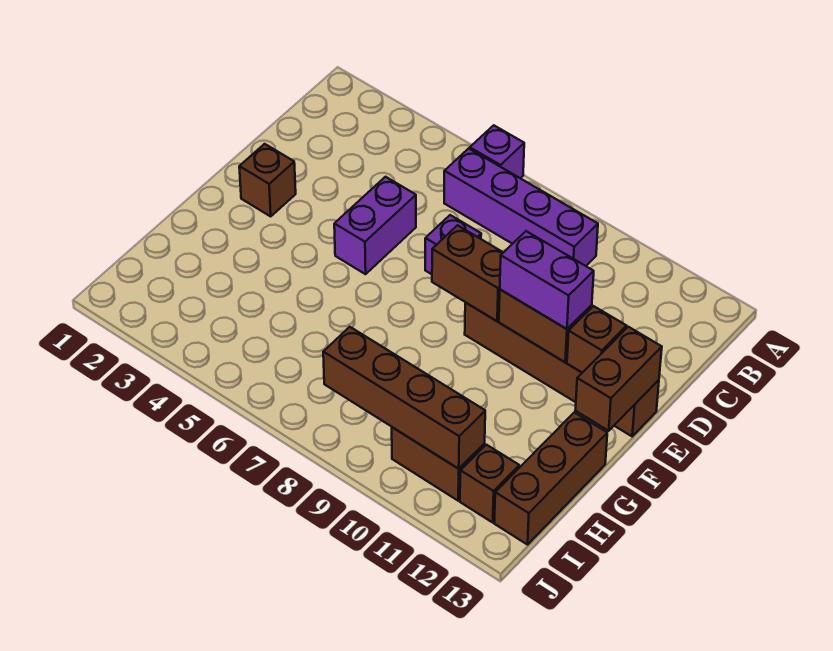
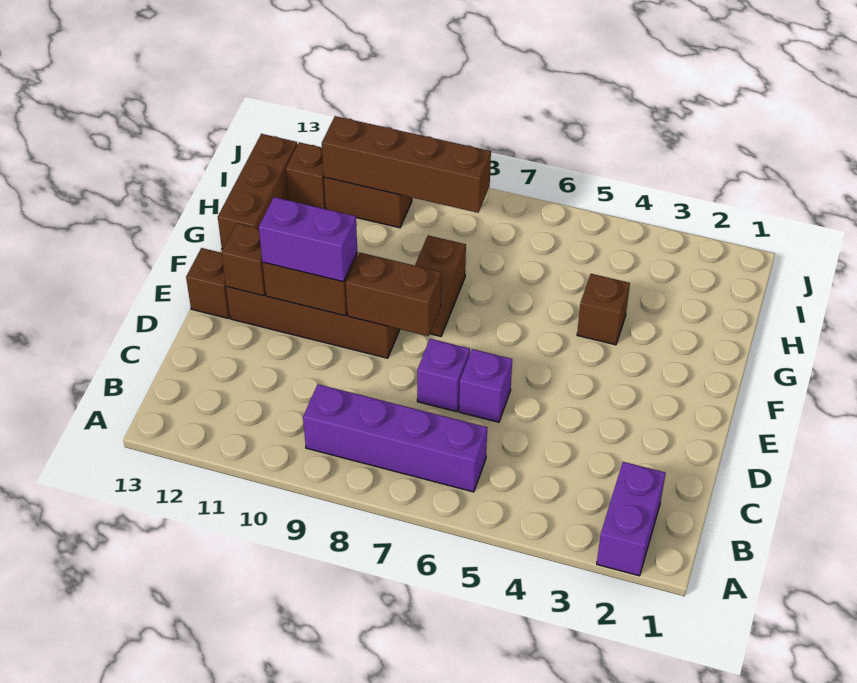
purple brick A6 level 1 -> purple brick D6 level 1
purple brick D5:E5 level 1 -> purple brick A2:B2 level 1
brown brick E2 level 1 -> brown brick G4 level 1
brown brick E13:F13 level 2 -> brown brick F8:G8 level 1

